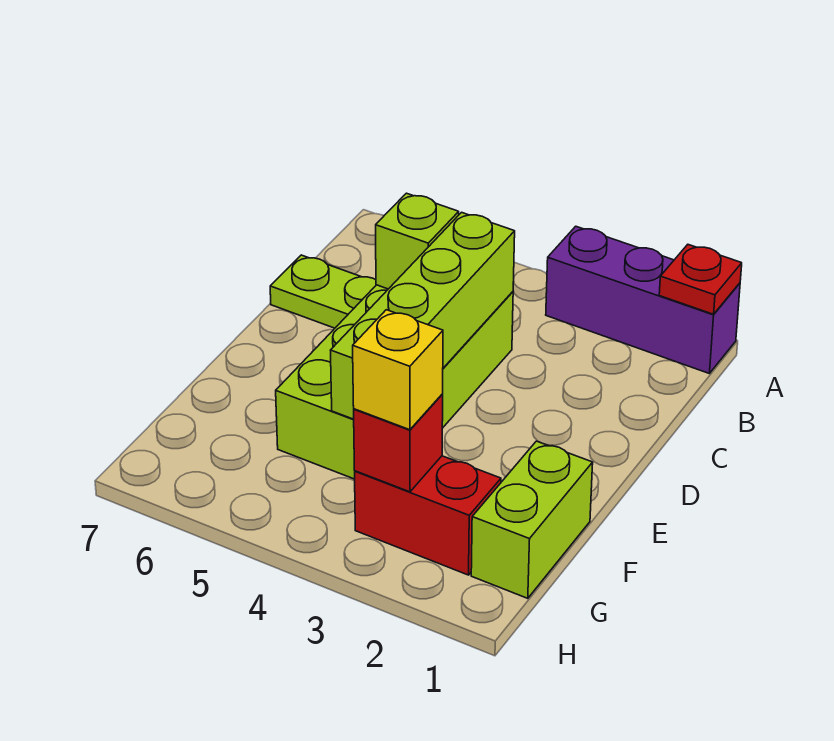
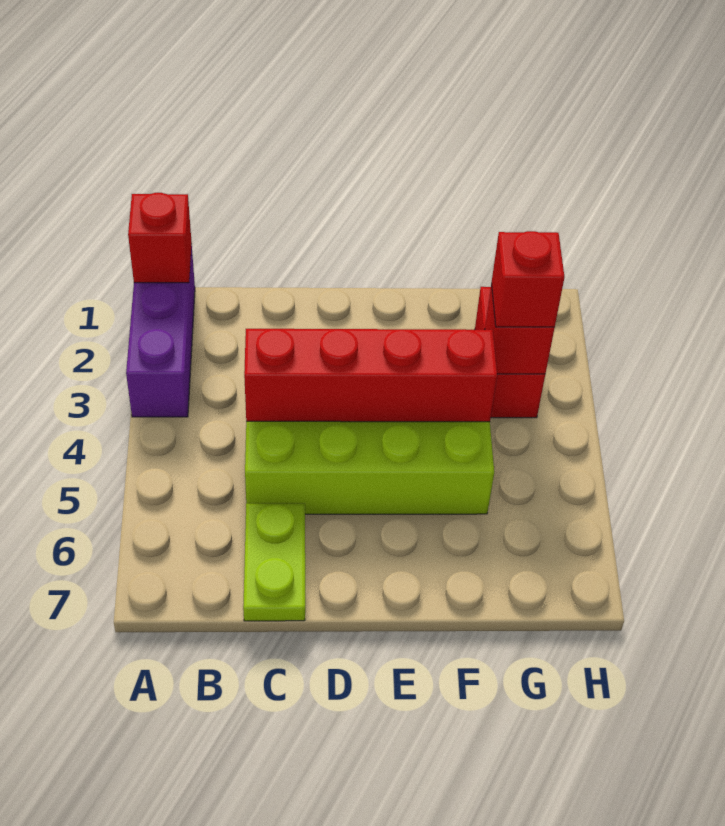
red plate A1 level 2 -> red brick A1 level 2
lime brick C4:F4 level 2 -> red brick C4:F4 level 2
lime brick C5 level 2 -> none
lime brick F1:G1 level 1 -> none
yellow brick G3 level 3 -> red brick G3 level 3

